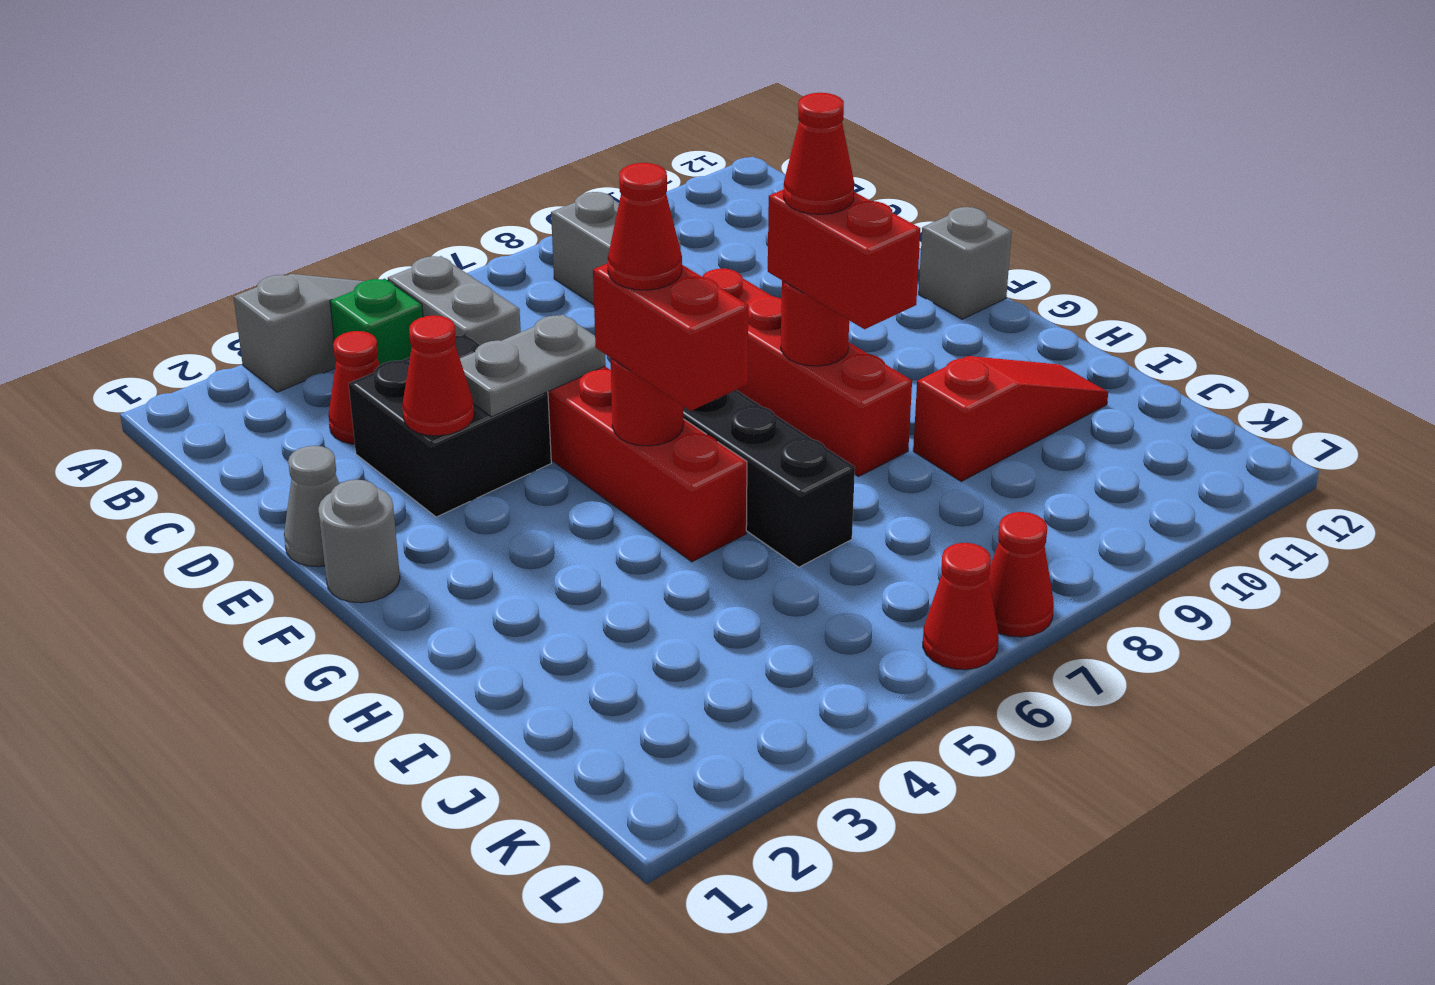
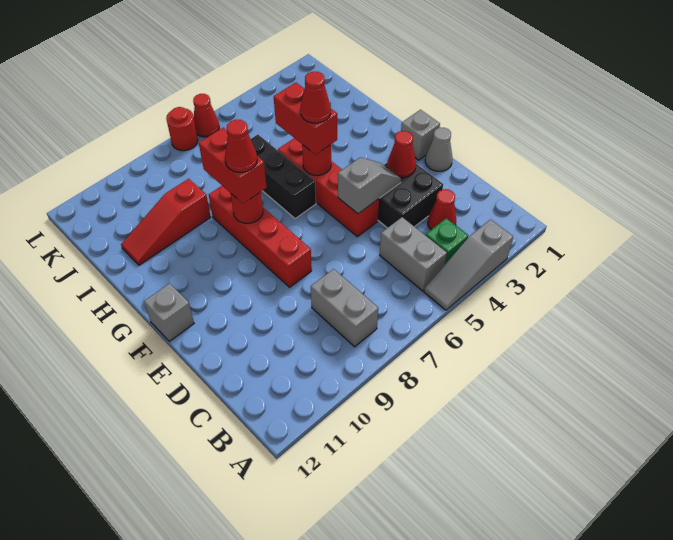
grey plate E4:E5 level 2 -> grey slope E4:E5 level 2 top 5
grey round brick F1 level 1 -> grey brick F1 level 1
red cone L7 level 1 -> red round brick L7 level 1

